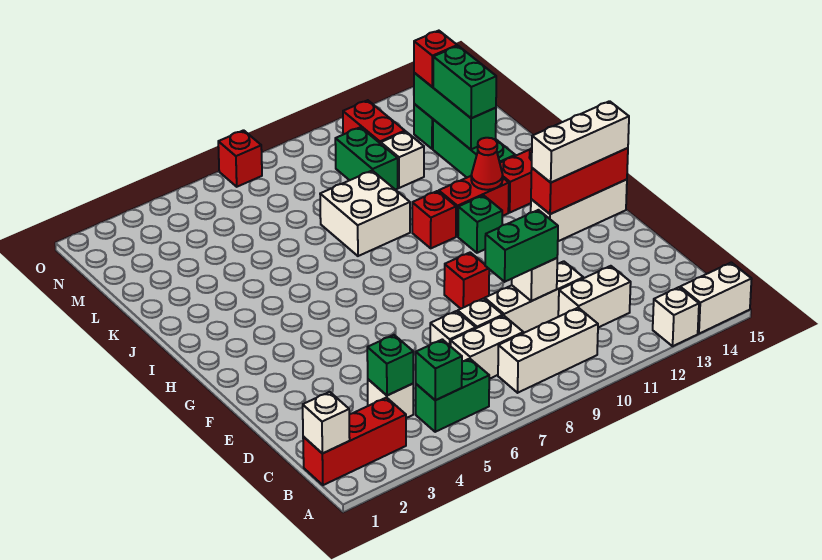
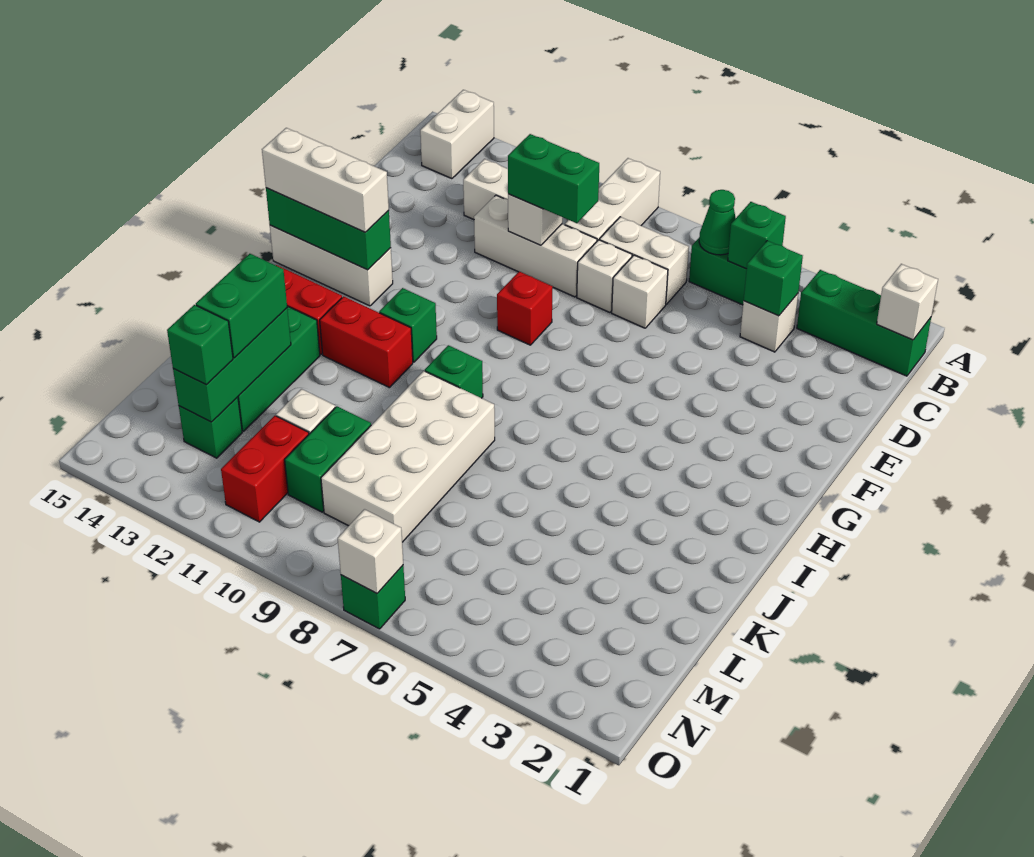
white brick A13 level 1 -> white brick O7 level 2
white brick A14:A15 level 1 -> white brick A14:B14 level 1
red brick B1:B3 level 1 -> green brick B1:B3 level 1
none -> green cone B6 level 2
white brick B8:B10 level 1 -> white brick A9:C9 level 1
red brick G13:G15 level 2 -> green brick G13:G15 level 2
none -> green brick I9 level 1
red brick I10 level 1 -> none
red cone I12 level 2 -> none
white brick J8:K9 level 1 -> white brick J8:M9 level 1
red brick M13 level 3 -> green brick M13 level 3
red brick O7 level 1 -> green brick O7 level 1

